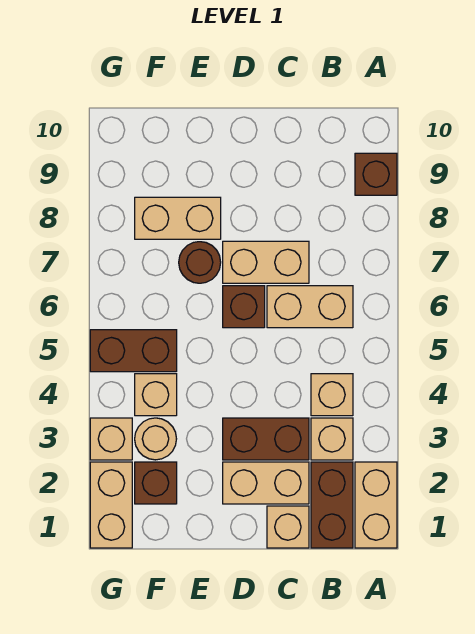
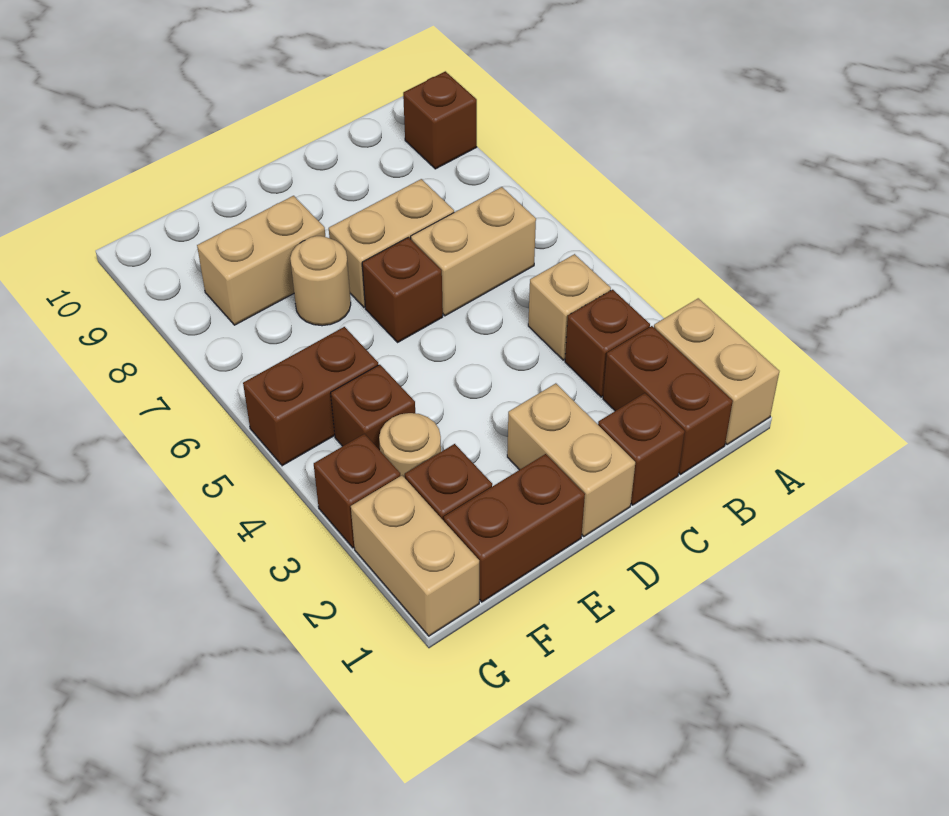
tan brick B3 level 1 -> brown brick B3 level 1
tan brick C1 level 1 -> brown brick C1 level 1
tan brick C2:D2 level 1 -> tan brick D1:D2 level 1
brown brick C3:D3 level 1 -> brown brick E1:F1 level 1
brown round brick E7 level 1 -> tan round brick E7 level 1
tan brick F4 level 1 -> brown brick F4 level 1
tan brick G3 level 1 -> brown brick G3 level 1

